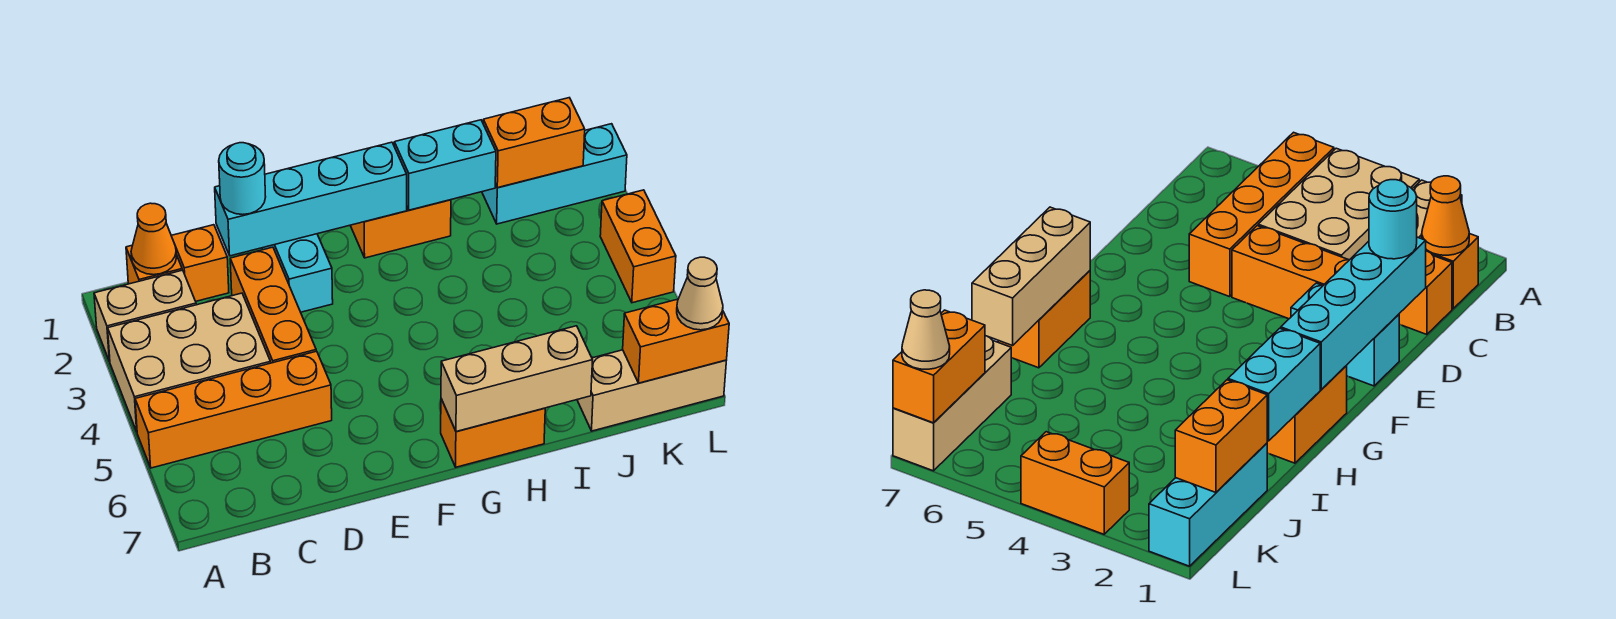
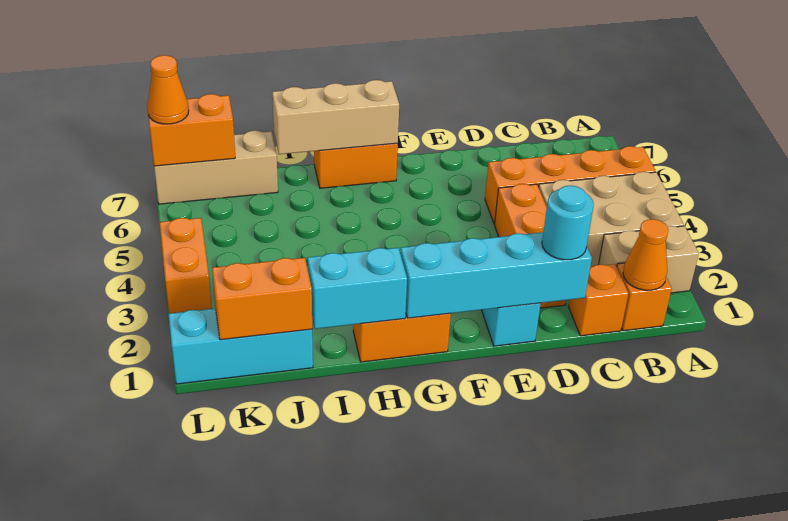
tan cone L7 level 3 -> orange cone L7 level 3

